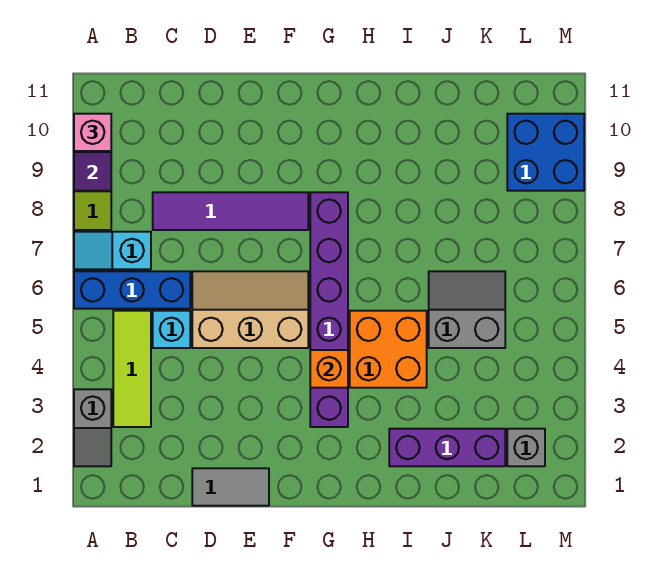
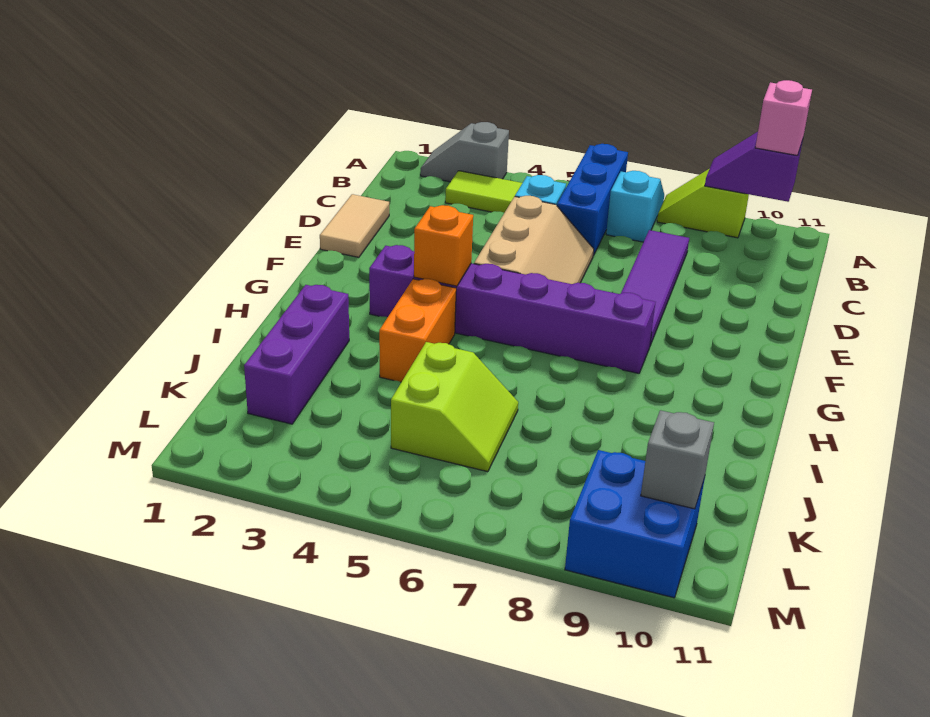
grey tile D1:E1 level 1 -> tan tile D1:E1 level 1
orange brick H4:I5 level 1 -> orange brick H4:I4 level 1
grey slope J5:K6 level 1 top 5 -> lime slope J5:K6 level 1 top 5
grey brick L2 level 1 -> grey brick L10 level 2

